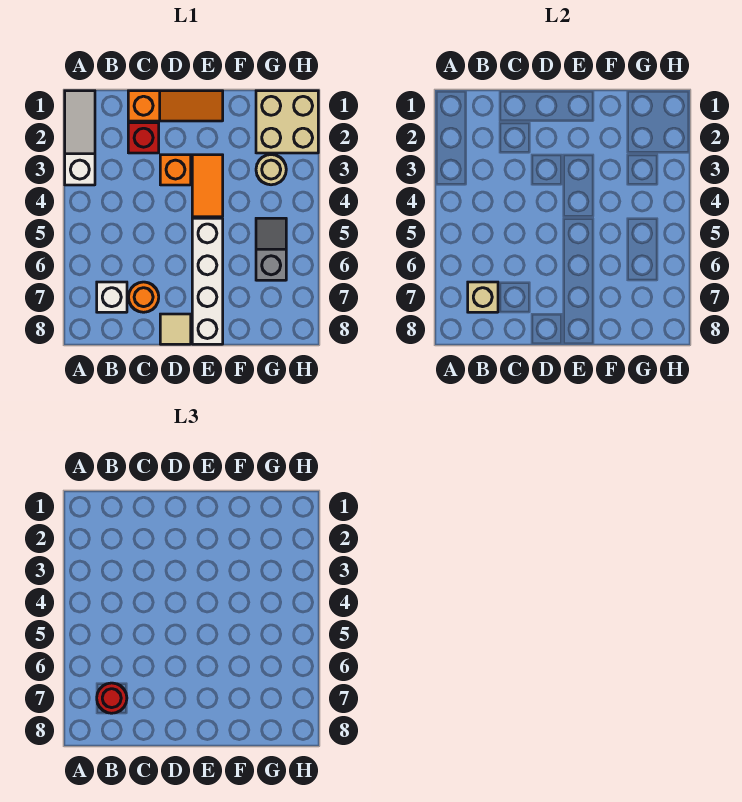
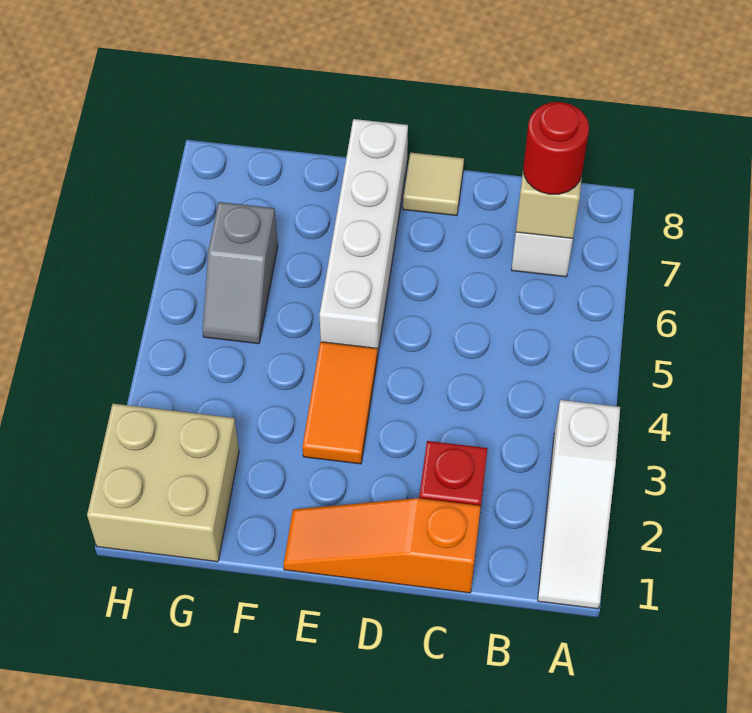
orange round brick C7 level 1 -> none
orange brick D3 level 1 -> none
tan round brick G3 level 1 -> none

